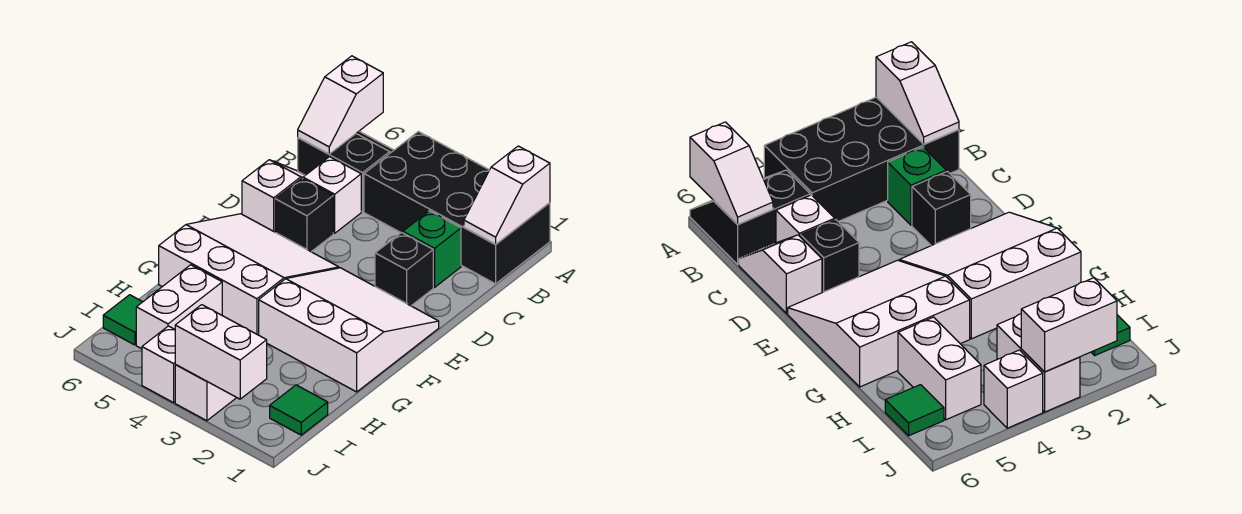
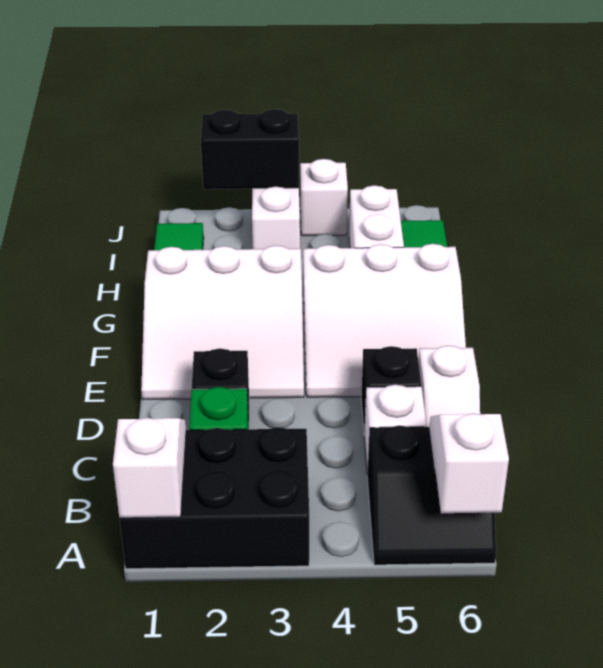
black brick A1:B4 level 1 -> black brick A1:B3 level 1
white brick J2:J3 level 2 -> black brick J2:J3 level 2

